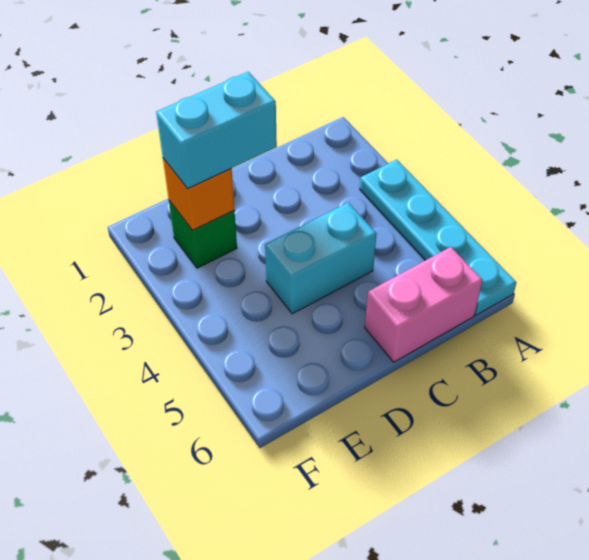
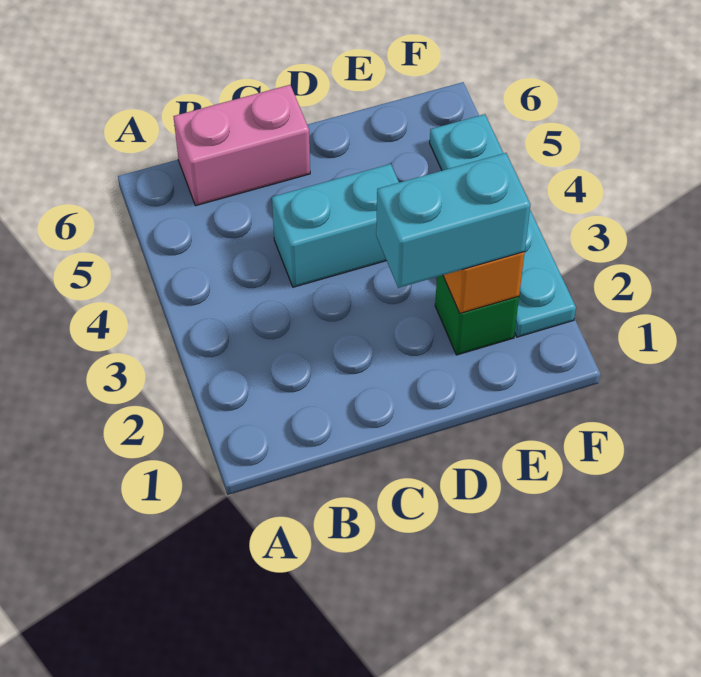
cyan plate A3:A6 level 1 -> cyan plate F2:F5 level 1

